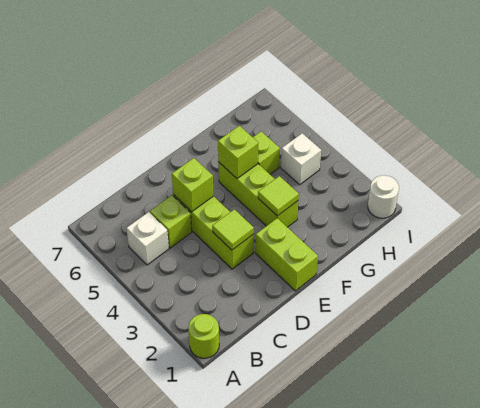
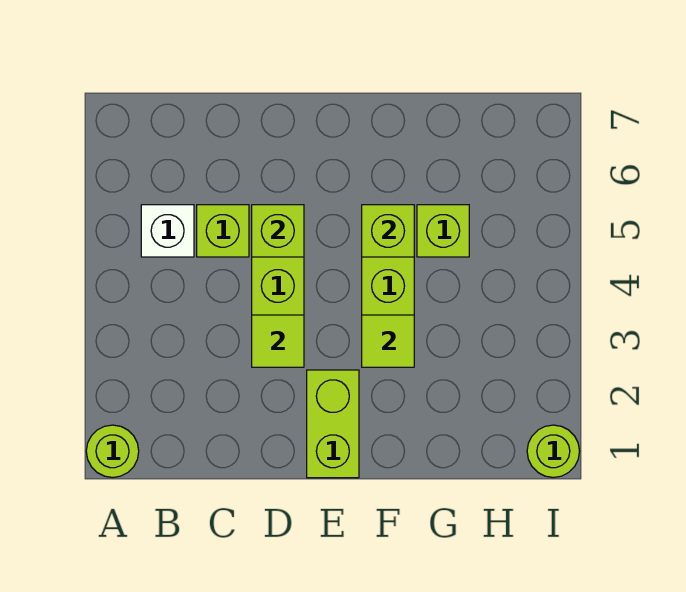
white brick H4 level 1 -> none
white round brick I1 level 1 -> lime round brick I1 level 1

